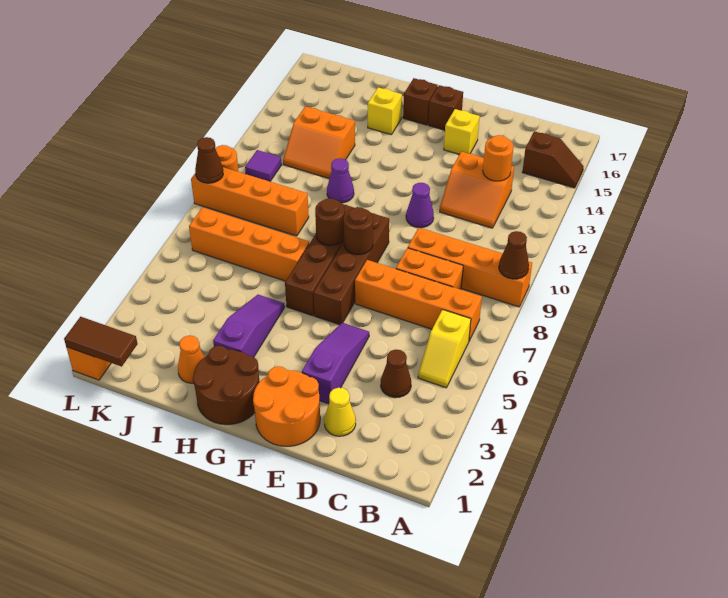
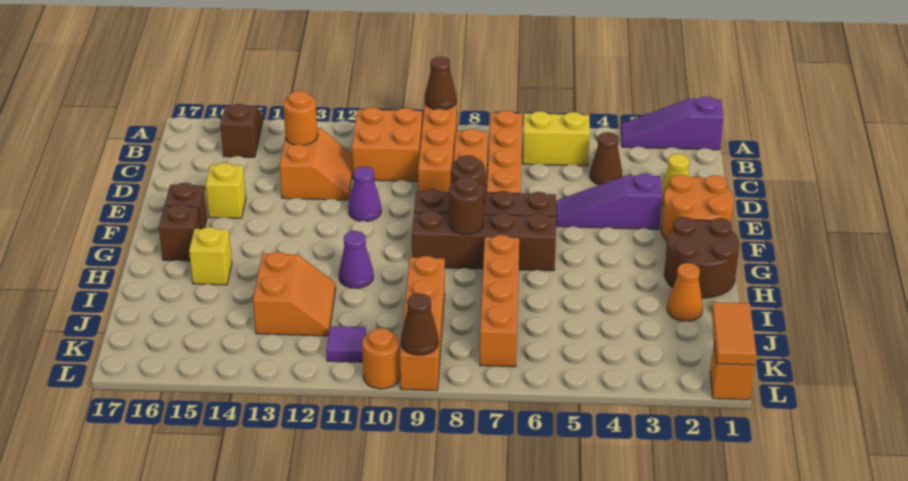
yellow slope B5:B6 level 1 top 6 -> yellow brick B5:B6 level 1
none -> orange brick B10:C11 level 1
purple slope H3:H5 level 1 top 3 -> purple slope A1:A3 level 1 top 1
brown tile K1:L1 level 2 -> orange tile K1:L1 level 2

